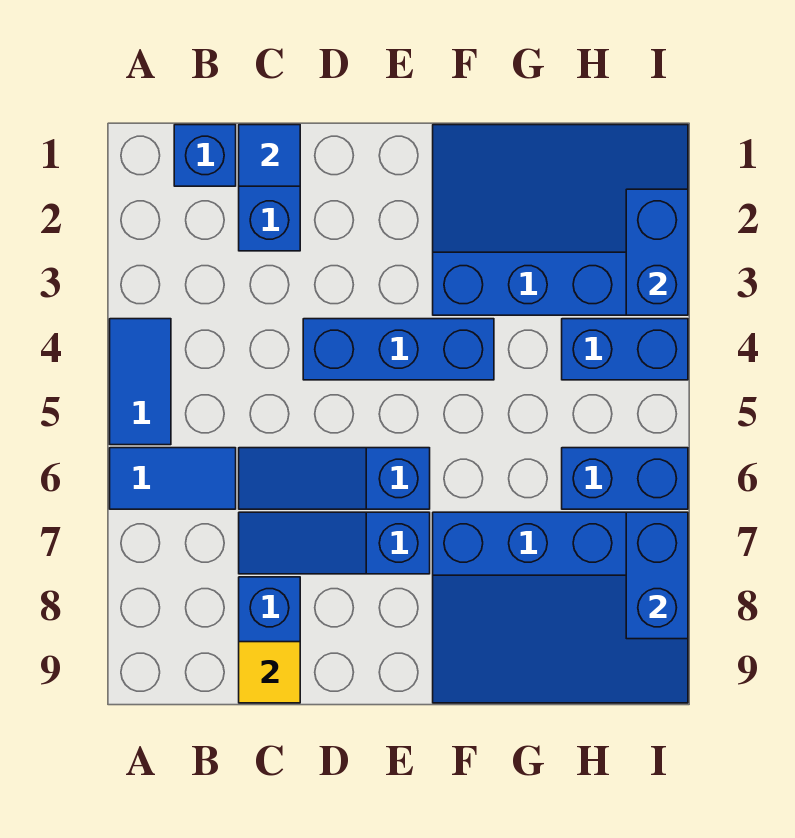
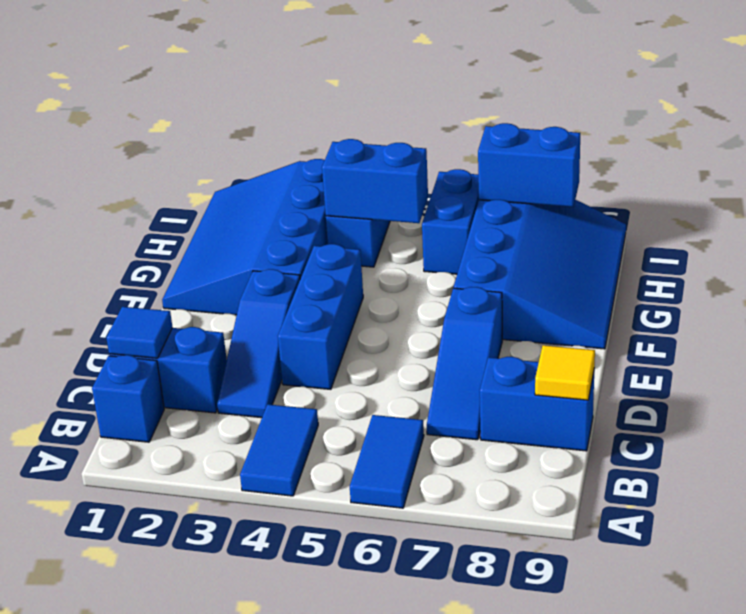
blue tile A4:A5 level 1 -> blue tile A4:B4 level 1
blue slope C6:E6 level 1 top E -> blue slope C3:E3 level 1 top E
blue brick I2:I3 level 2 -> blue brick H4:H5 level 2

